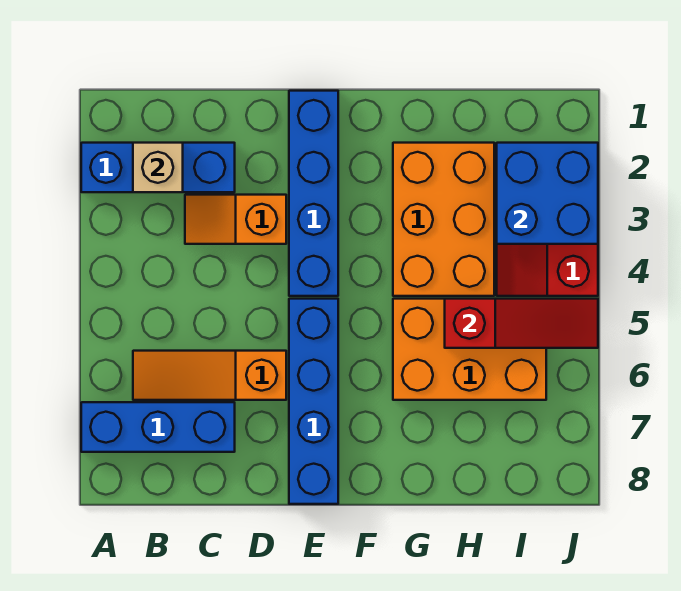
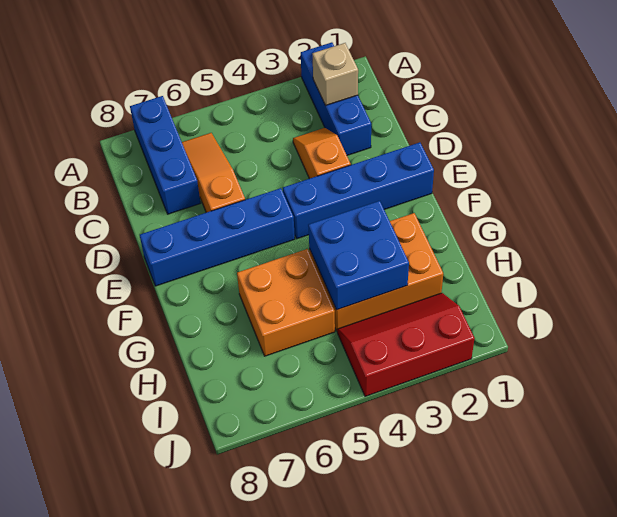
orange brick G5:I6 level 1 -> orange brick G5:H6 level 1
red slope H5:J5 level 2 top H -> none
blue brick I2:J3 level 2 -> blue brick G3:H4 level 2

